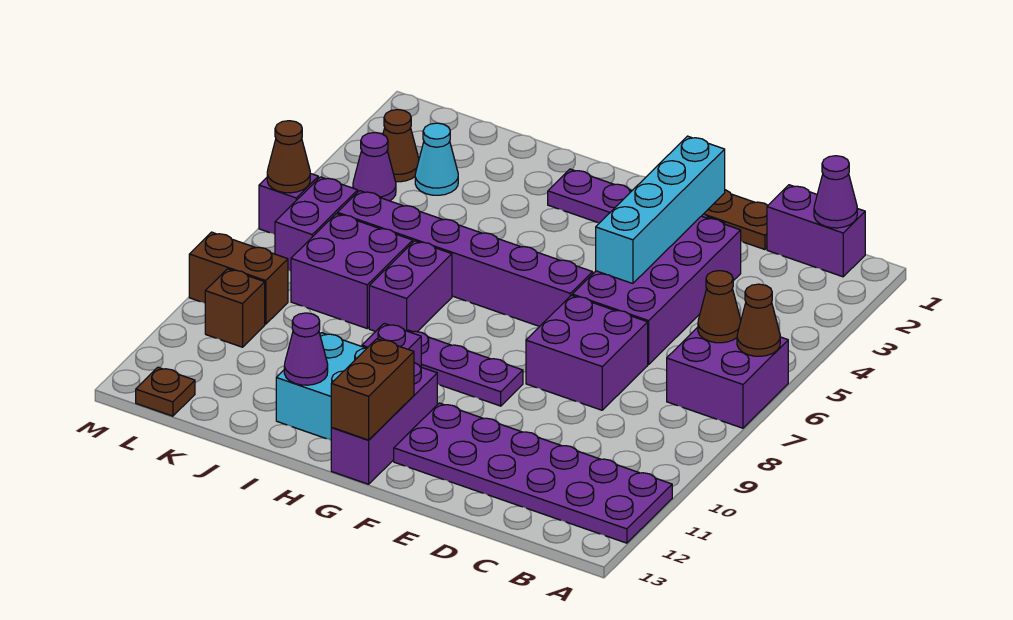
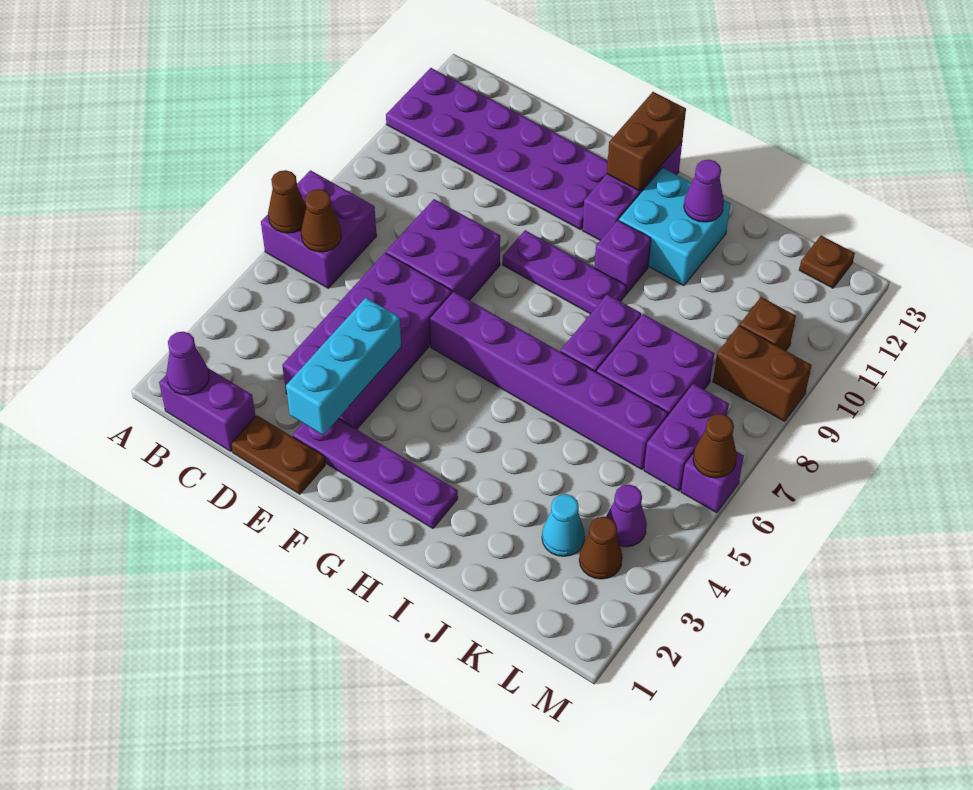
cyan brick E2:E5 level 2 -> cyan brick E2:E4 level 2

